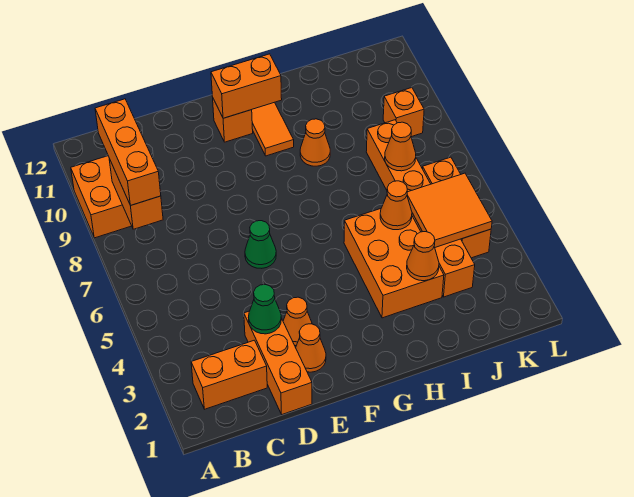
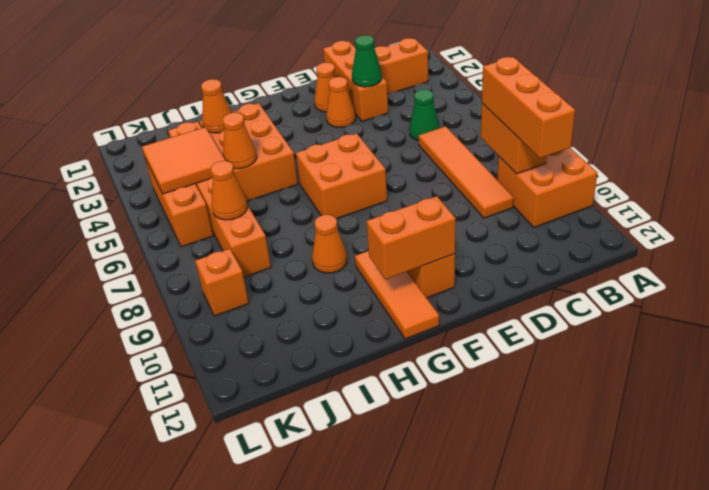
none -> orange tile C6:C9 level 1
green cone E6 level 1 -> green cone C5 level 1
none -> orange brick F6:G7 level 1

